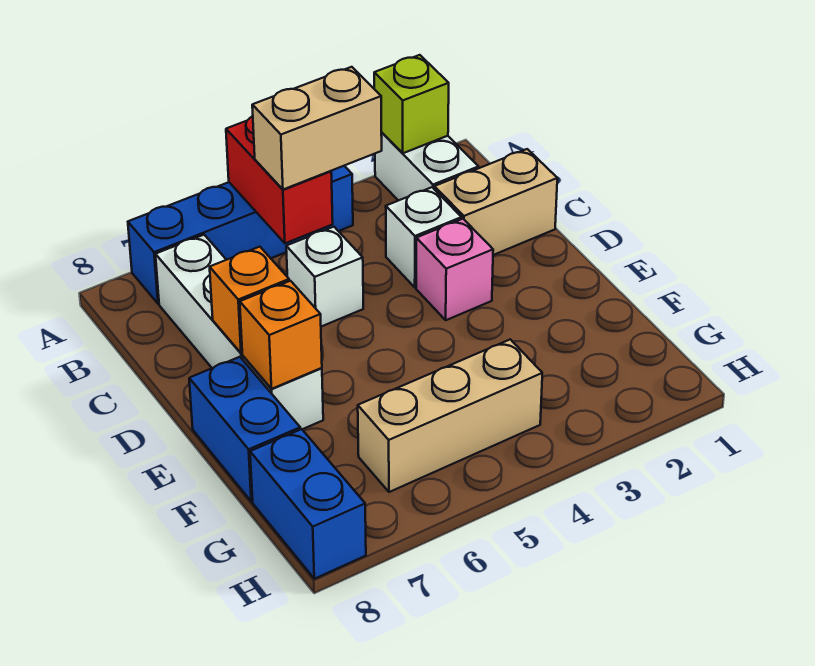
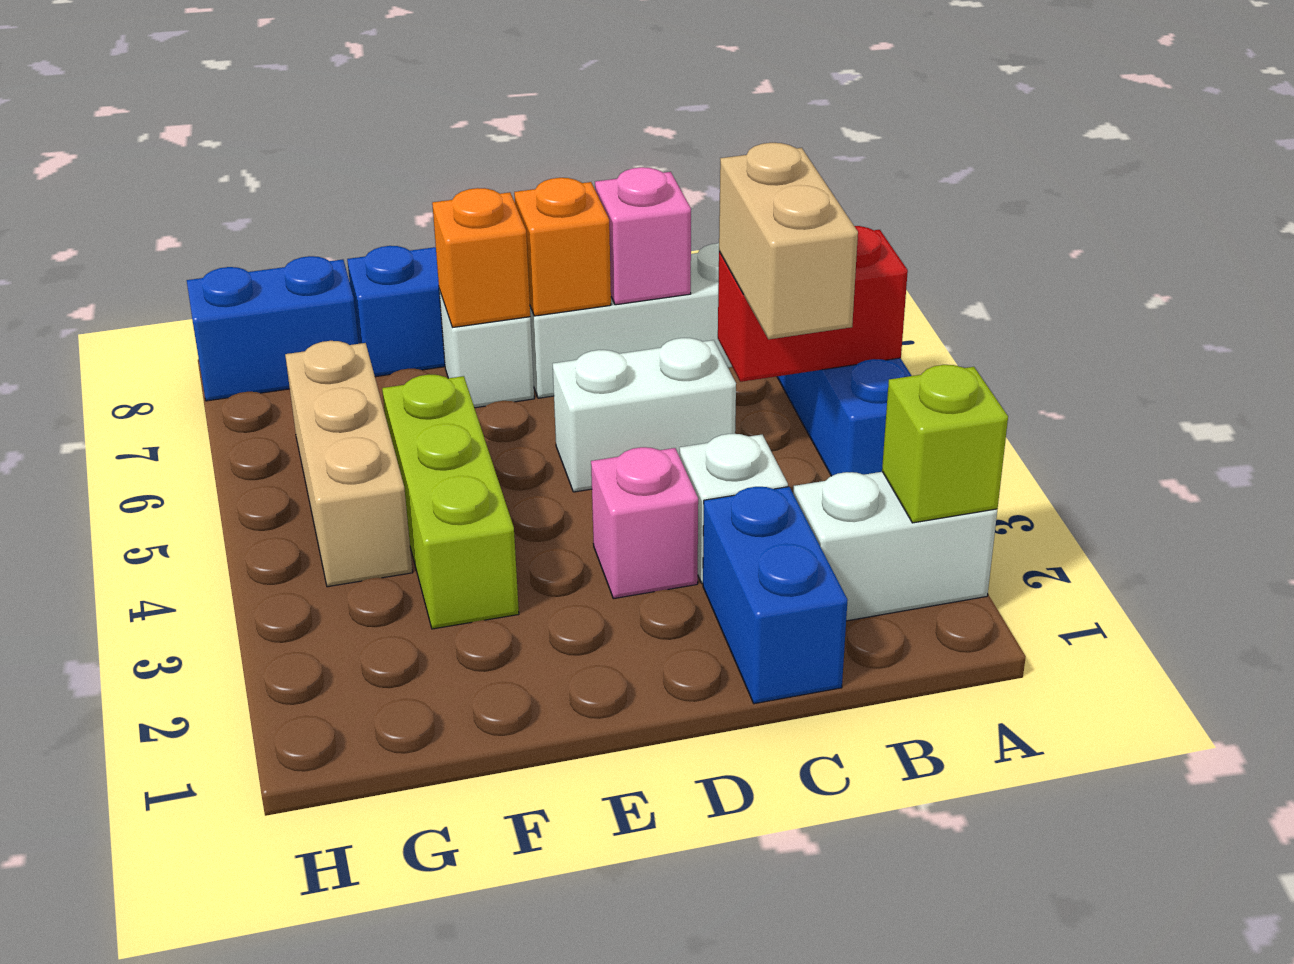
tan brick C1:C2 level 1 -> blue brick C1:C2 level 1
white brick C5 level 1 -> white brick C5:D5 level 1
none -> pink brick C7 level 2
none -> lime brick F3:F5 level 1

